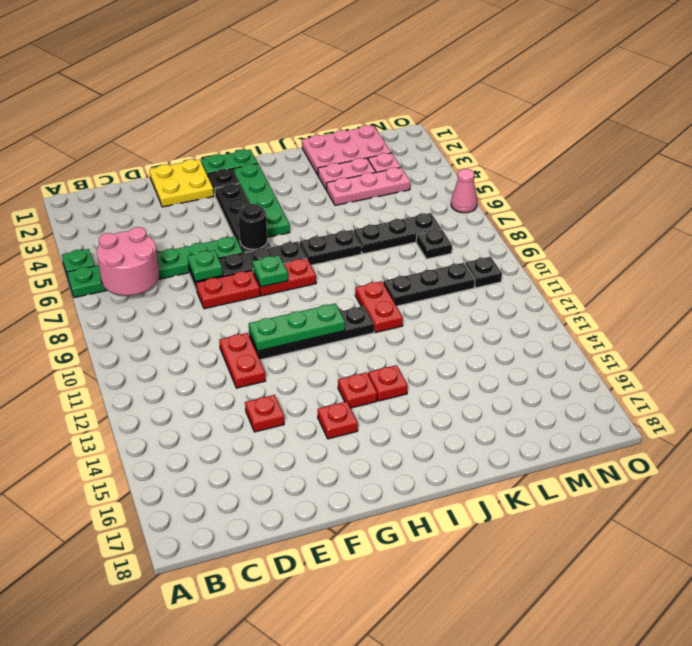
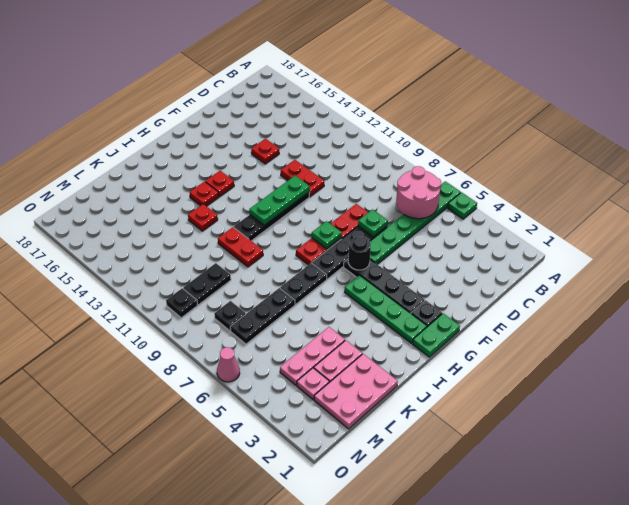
yellow plate E1:F2 level 1 -> none
red plate G15 level 1 -> red plate J13 level 1
black plate K10:M10 level 1 -> black plate L10:M10 level 1

